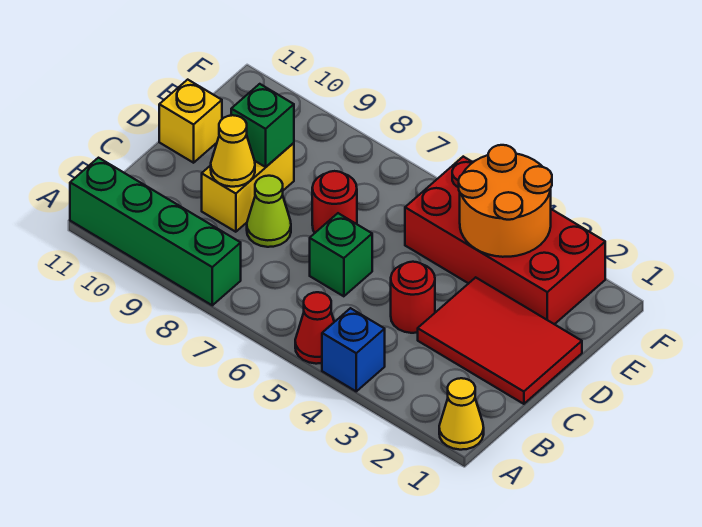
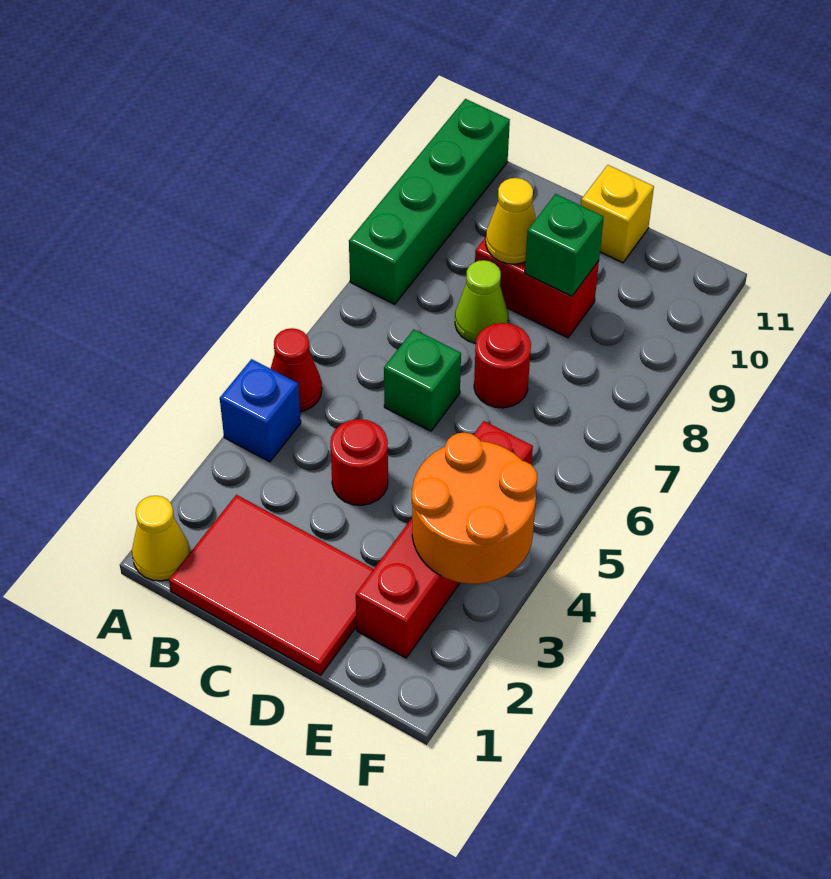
red tile C1:D3 level 1 -> red tile B1:D2 level 1
yellow brick C9:D9 level 1 -> red brick C9:D9 level 1
red brick E2:F5 level 1 -> red brick E2:E5 level 1

